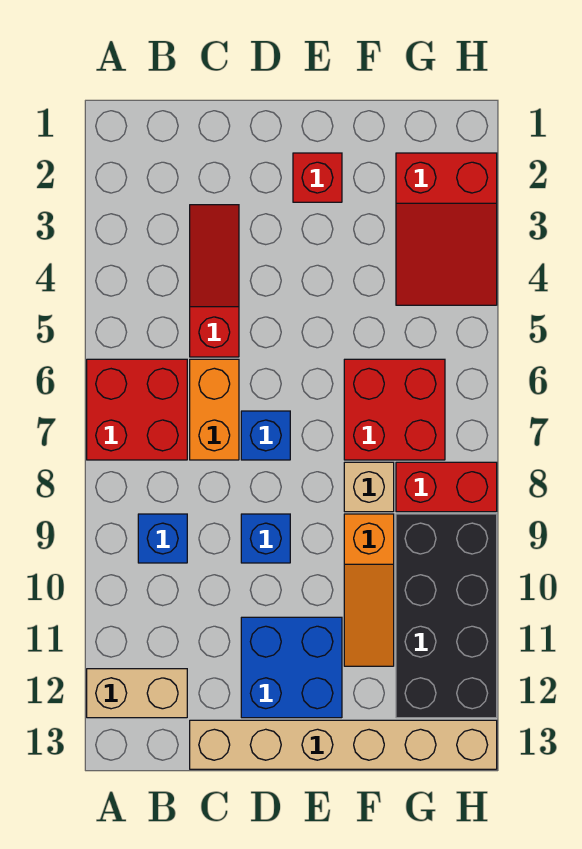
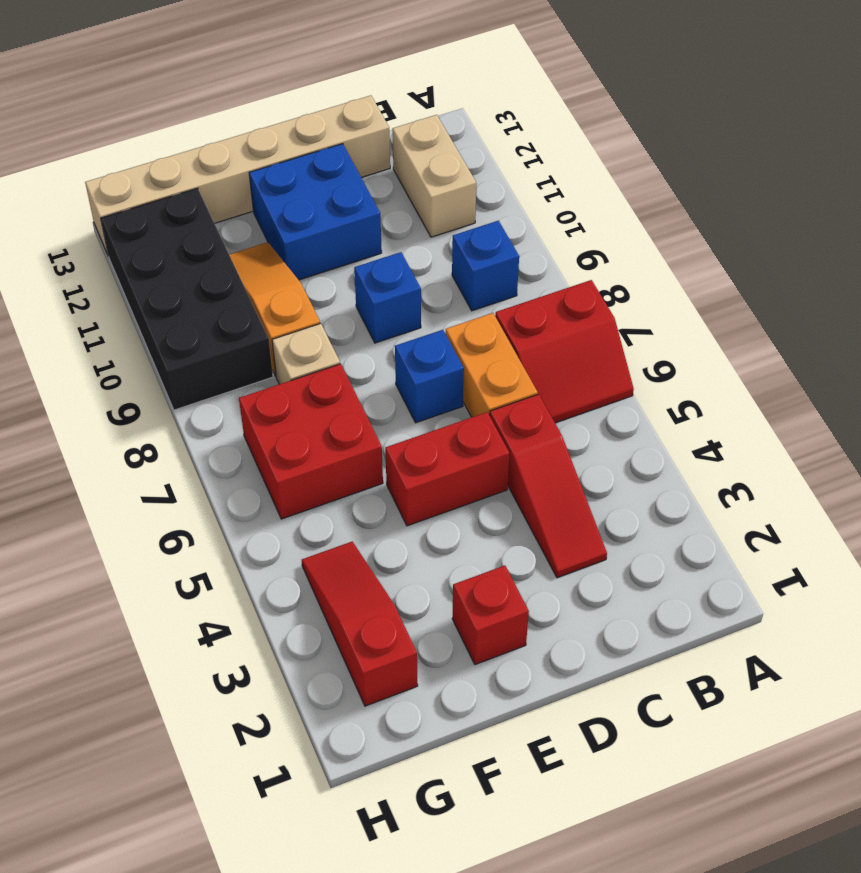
red brick A6:B7 level 1 -> red slope A6:B7 level 1 top 7
tan brick A12:B12 level 1 -> tan brick B11:B12 level 1
red slope G2:H4 level 1 top 2 -> red slope G2:G4 level 1 top 2
red brick G8:H8 level 1 -> red brick D5:E5 level 1

